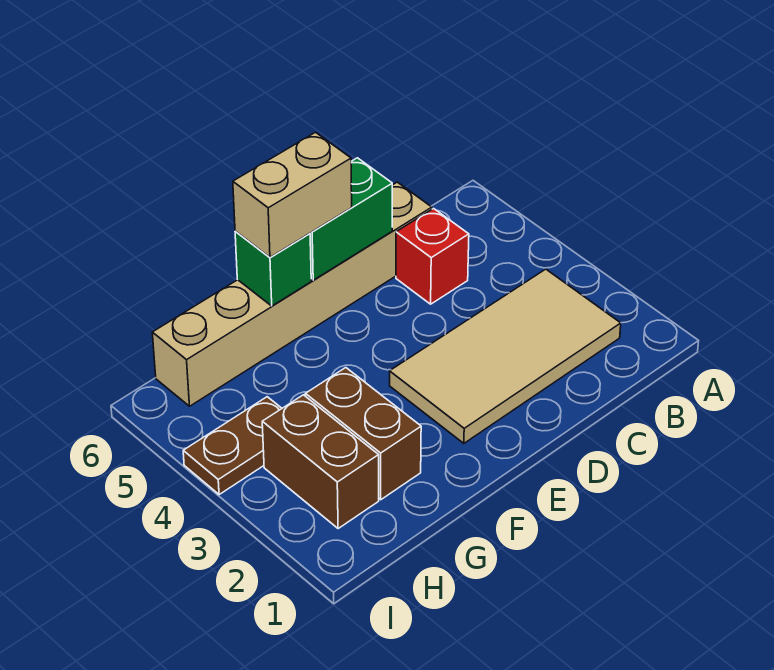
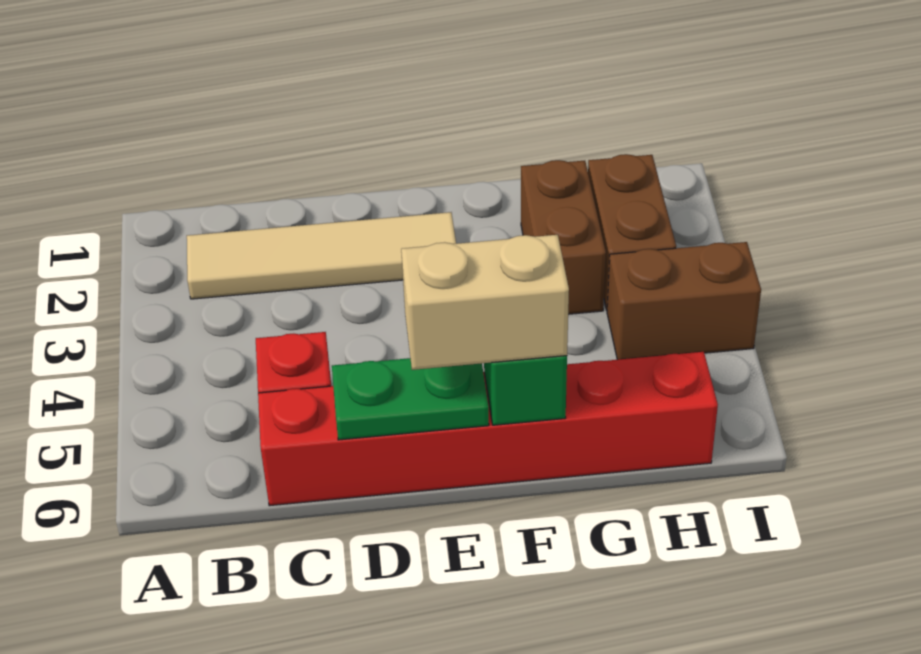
tan tile B2:E3 level 1 -> tan tile B2:E2 level 1
tan brick C6:H6 level 1 -> red brick C6:H6 level 1
green brick D6:E6 level 2 -> green plate D6:E6 level 2
brown plate H4:I4 level 1 -> brown brick H4:I4 level 1

